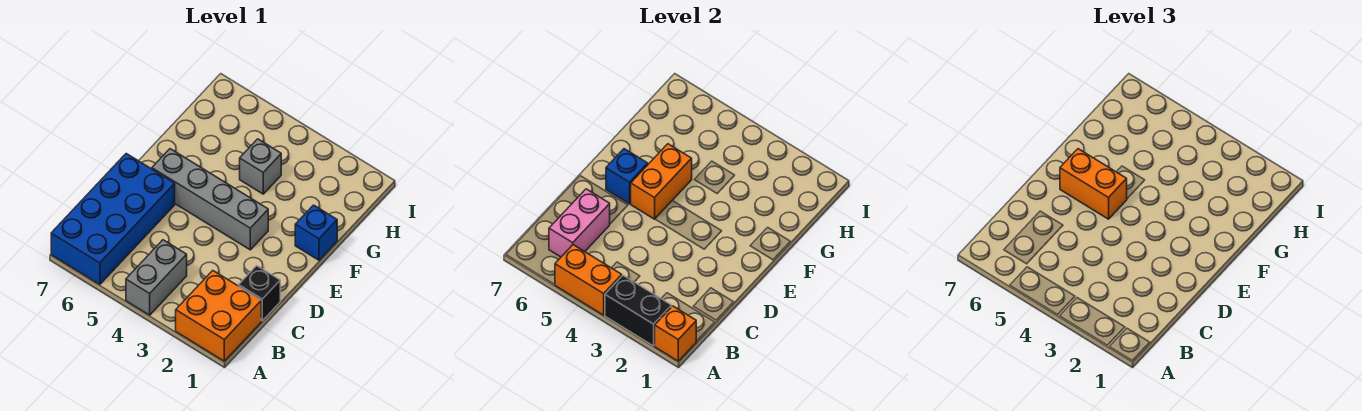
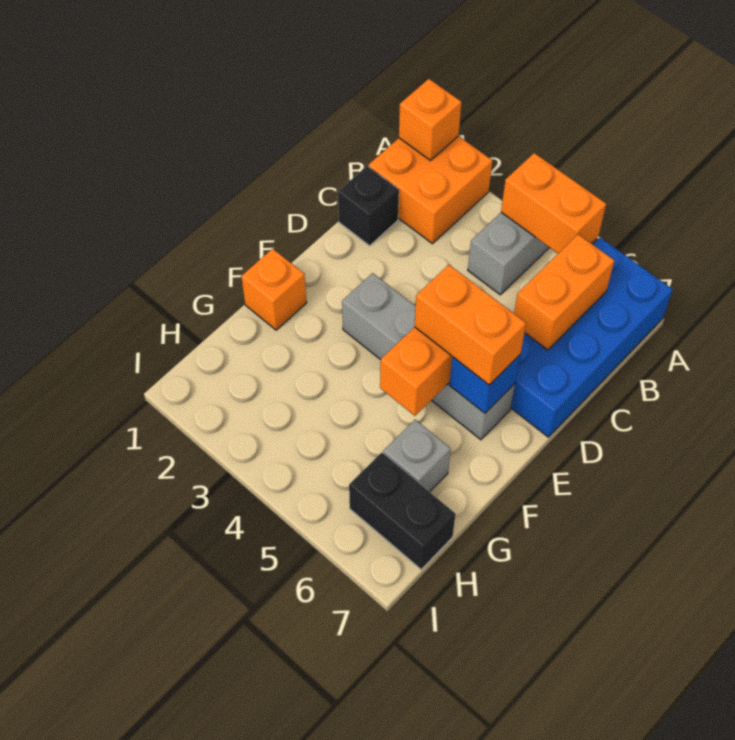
black brick A2:A3 level 2 -> black brick H6:H7 level 1
pink brick B6:C6 level 2 -> orange brick B6:C6 level 2
blue brick F1 level 1 -> orange brick F1 level 1
grey brick G4 level 1 -> grey brick G6 level 1

